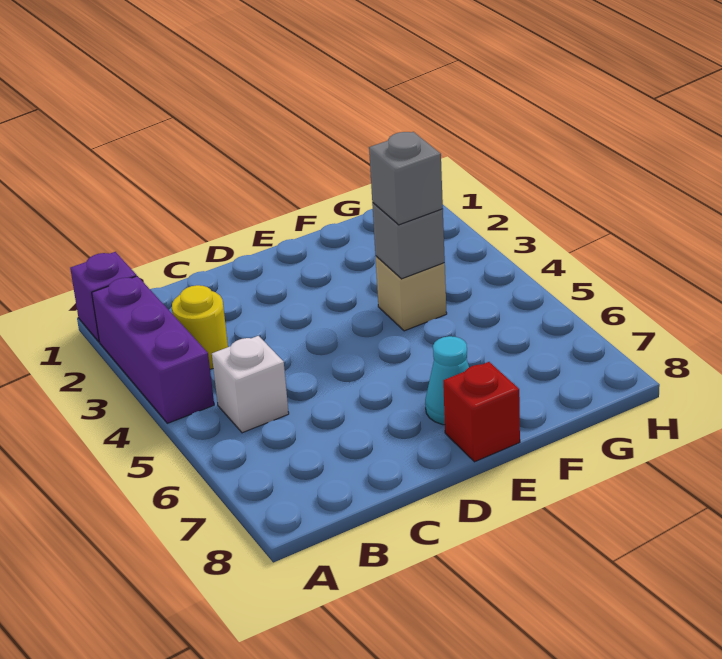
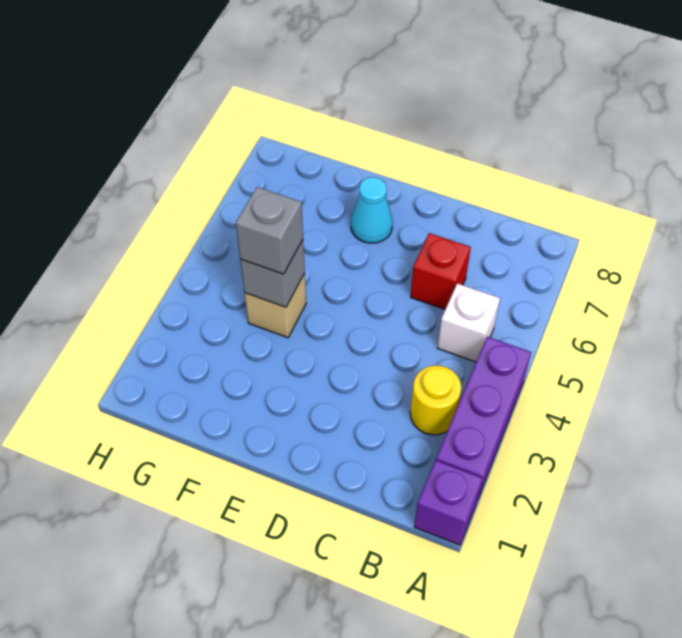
red brick E8 level 1 -> red brick C6 level 1

